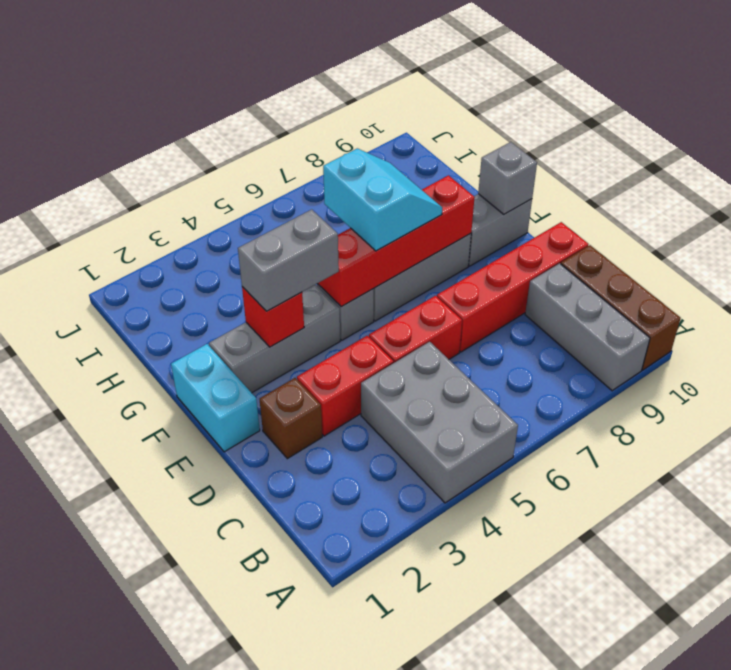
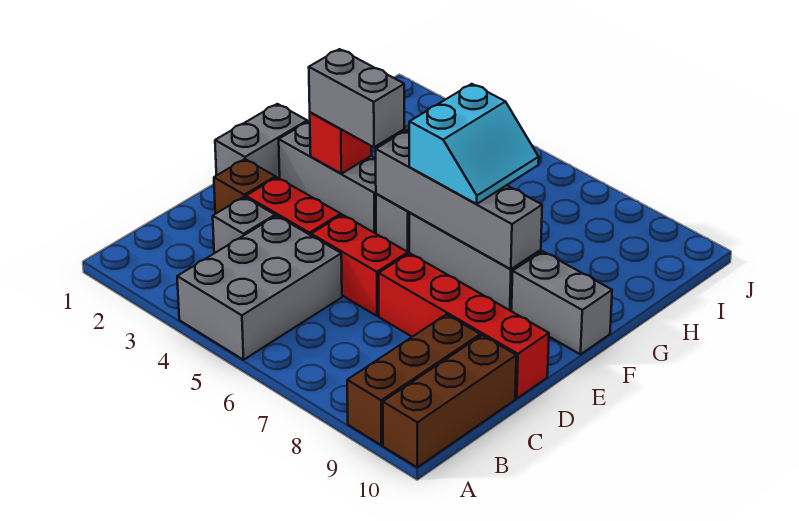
grey brick A9:C9 level 1 -> brown brick A9:C9 level 1
cyan brick E1:F1 level 1 -> grey brick E1:F1 level 1
red brick F5:F8 level 2 -> grey brick F5:F8 level 2
grey brick F10 level 2 -> grey brick C3 level 1

